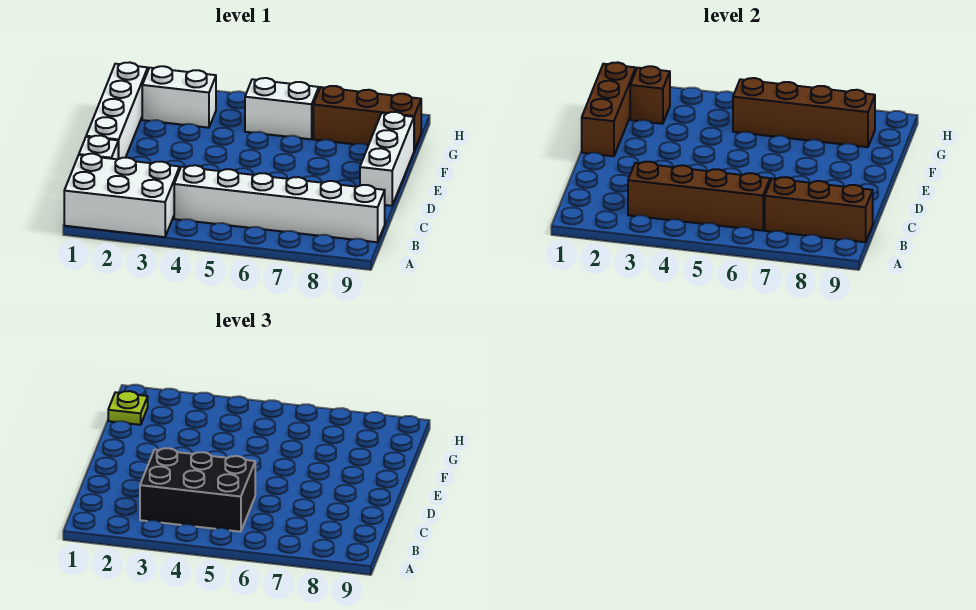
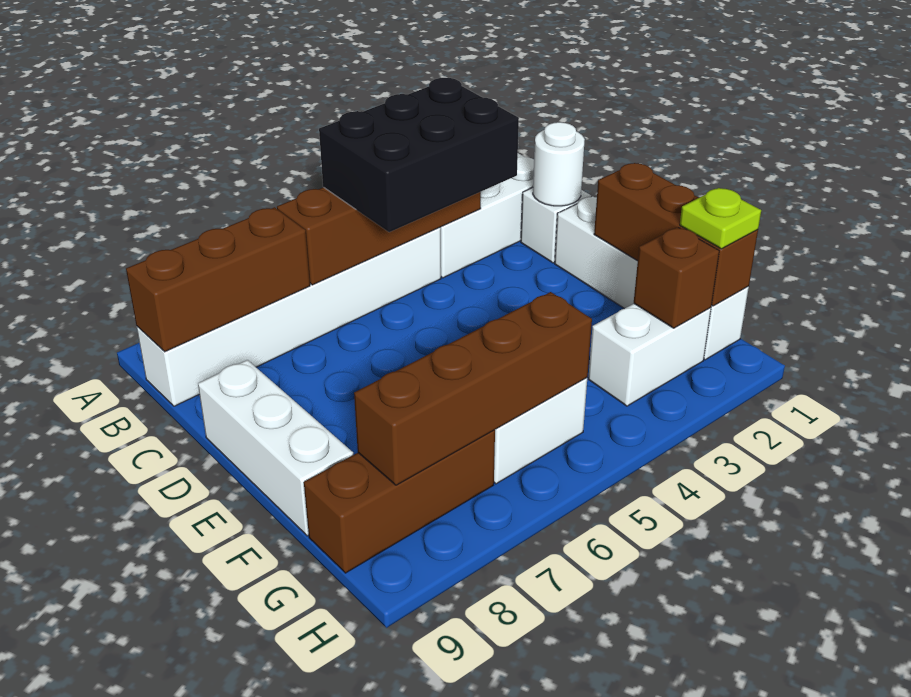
none -> white round brick C1 level 2

